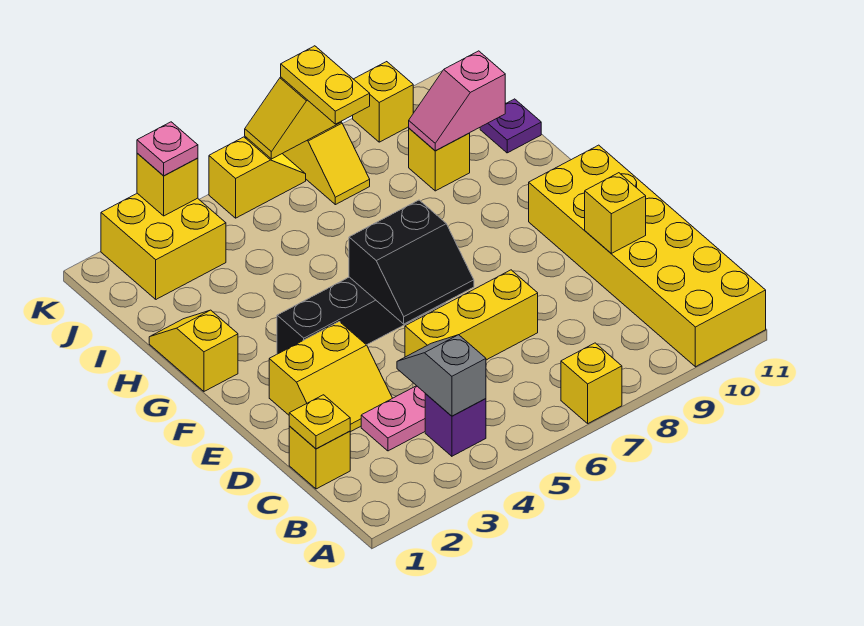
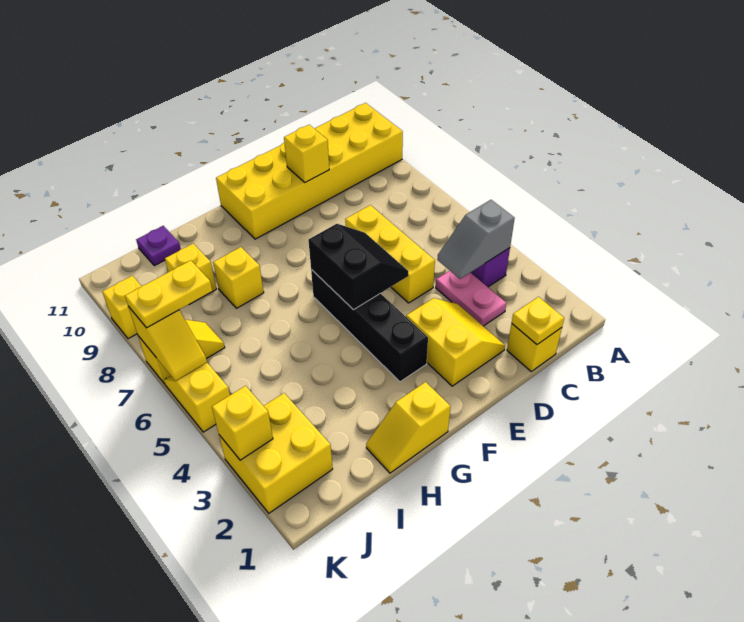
yellow brick A7 level 1 -> yellow brick H8 level 1
pink slope I9:I10 level 2 top 10 -> none
pink plate K3 level 3 -> none

